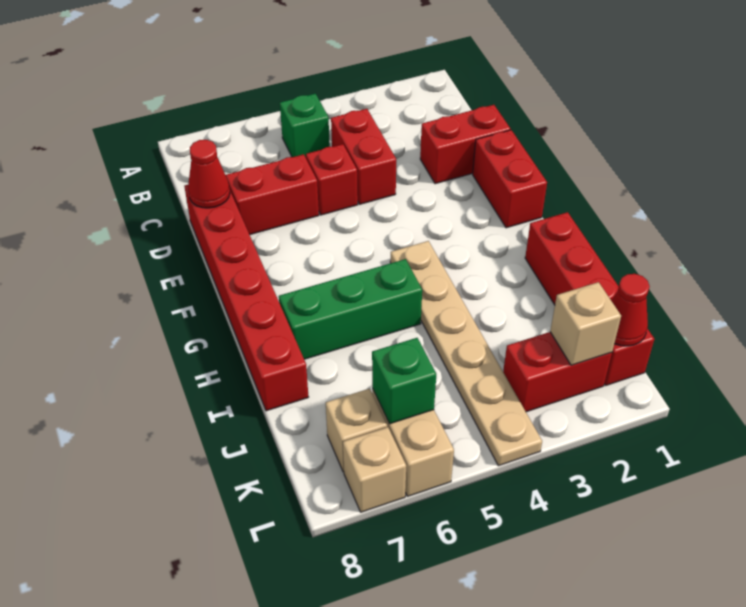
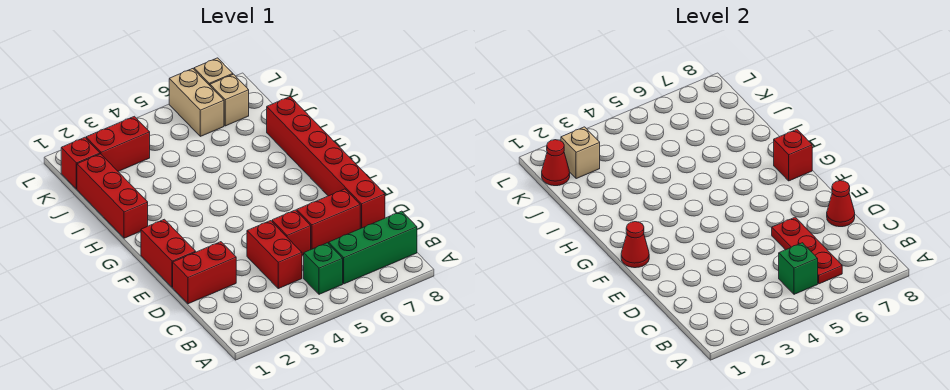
none -> red plate B6:D6 level 2
none -> red cone F1 level 2
tan plate G4:L4 level 1 -> none
none -> red brick G8 level 2
green brick H5:H7 level 1 -> green brick B6:B8 level 1
green brick K6 level 2 -> green brick B5 level 2

